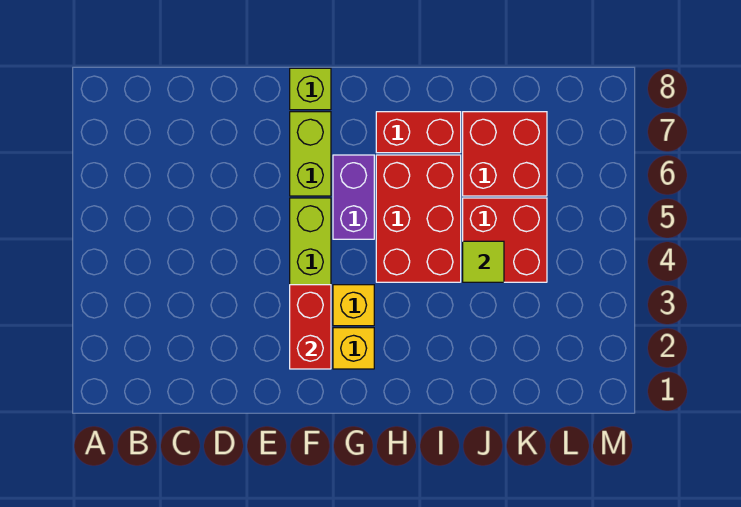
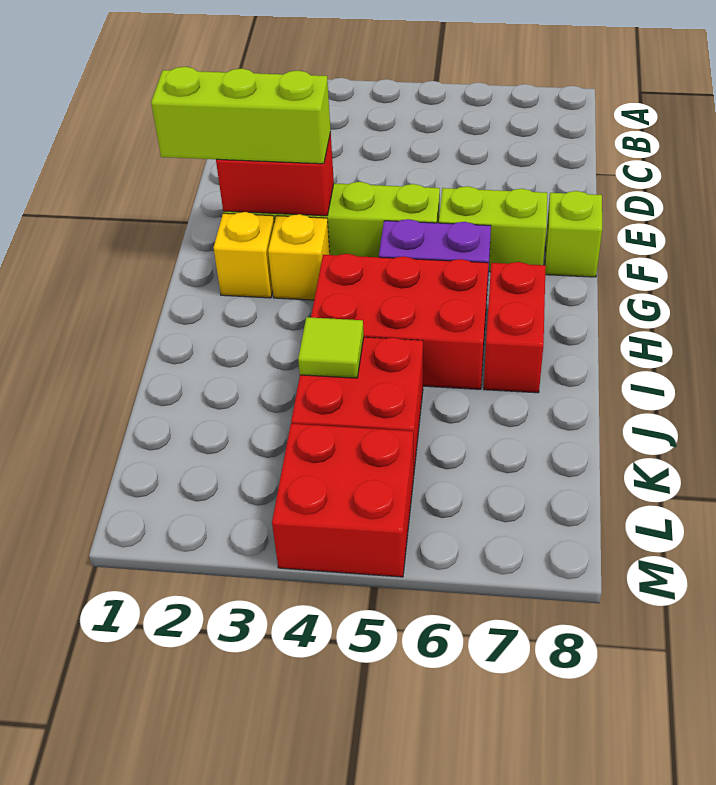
none -> lime brick F1:F3 level 3
red brick J6:K7 level 1 -> red brick L4:M5 level 1

